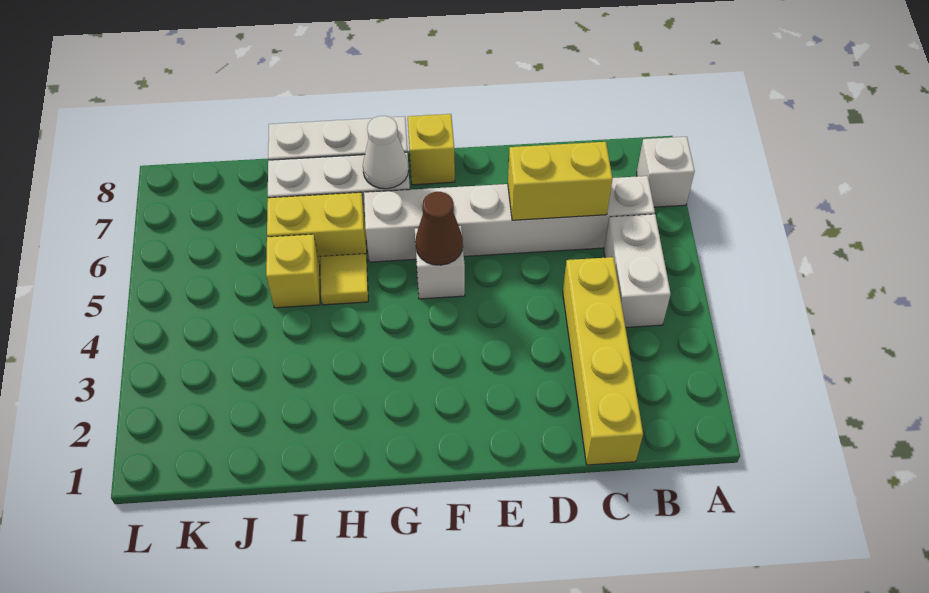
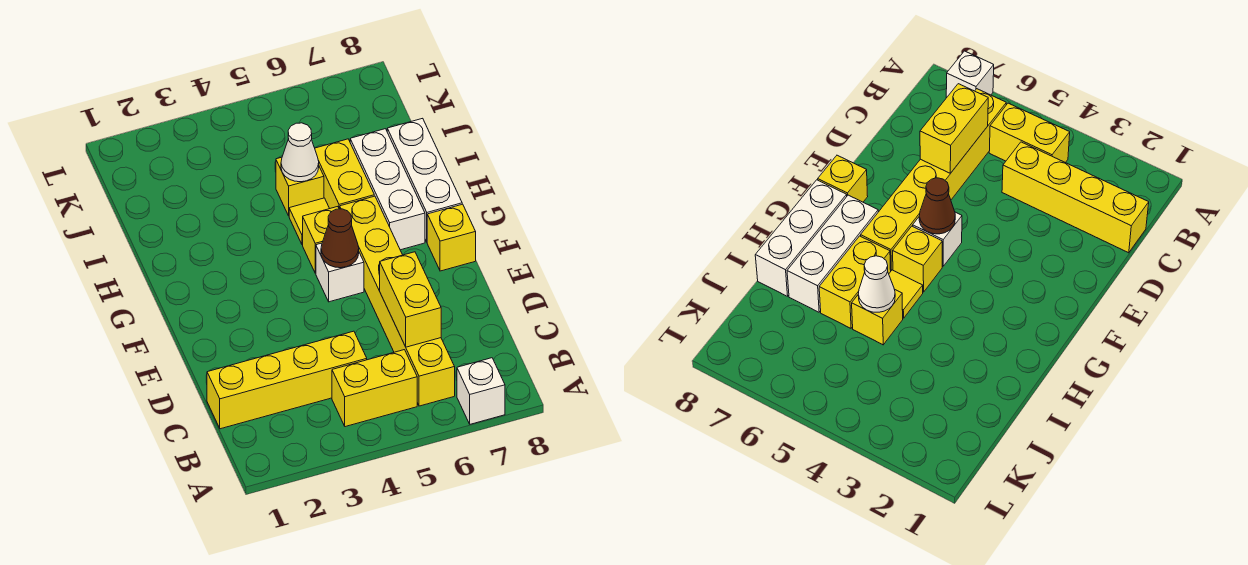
white brick B4:B5 level 1 -> yellow brick B4:B5 level 1
white brick B6:G6 level 1 -> yellow brick B6:G6 level 1
none -> yellow brick G5 level 1
white cone G7 level 2 -> white cone I5 level 2

